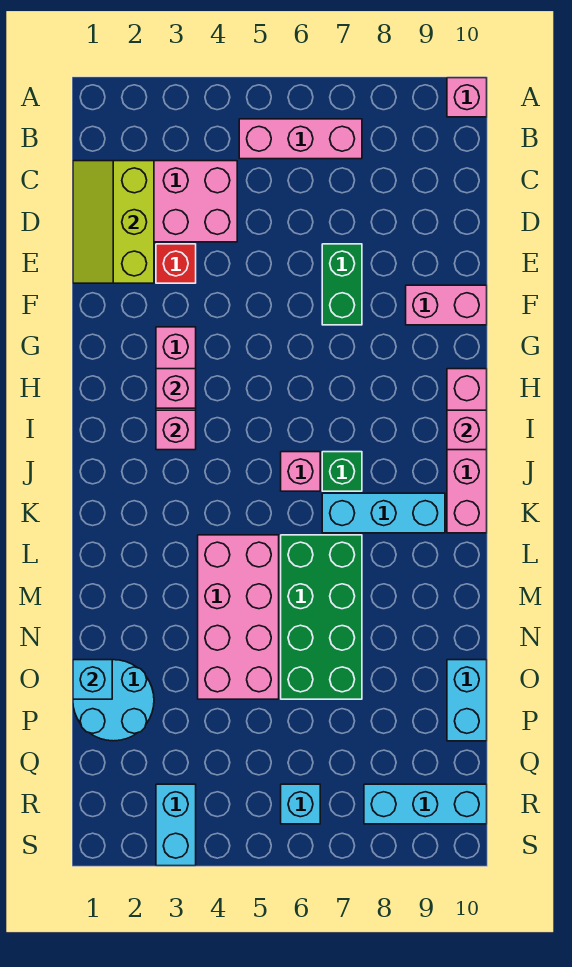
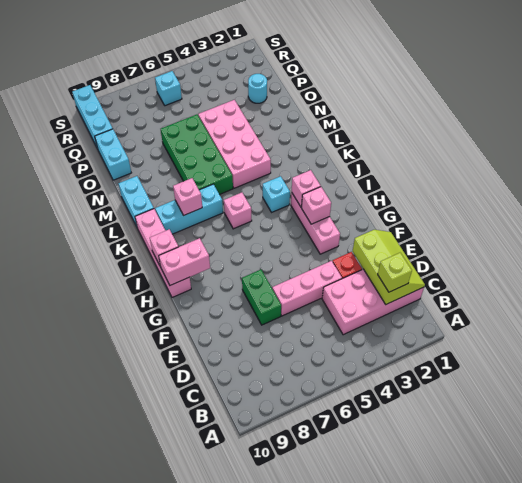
pink brick A10 level 1 -> pink brick K8 level 2
pink brick B5:B7 level 1 -> pink brick E4:E6 level 1
none -> lime brick C2 level 3
pink brick F9:F10 level 1 -> pink brick H9:H10 level 2
green brick J7 level 1 -> none
cyan round brick O1:P2 level 1 -> cyan round brick P2 level 1
cyan brick O1 level 2 -> cyan brick J4 level 1
cyan brick R3:S3 level 1 -> cyan brick L10:M10 level 1
cyan brick R8:R10 level 1 -> cyan brick Q10:S10 level 1

